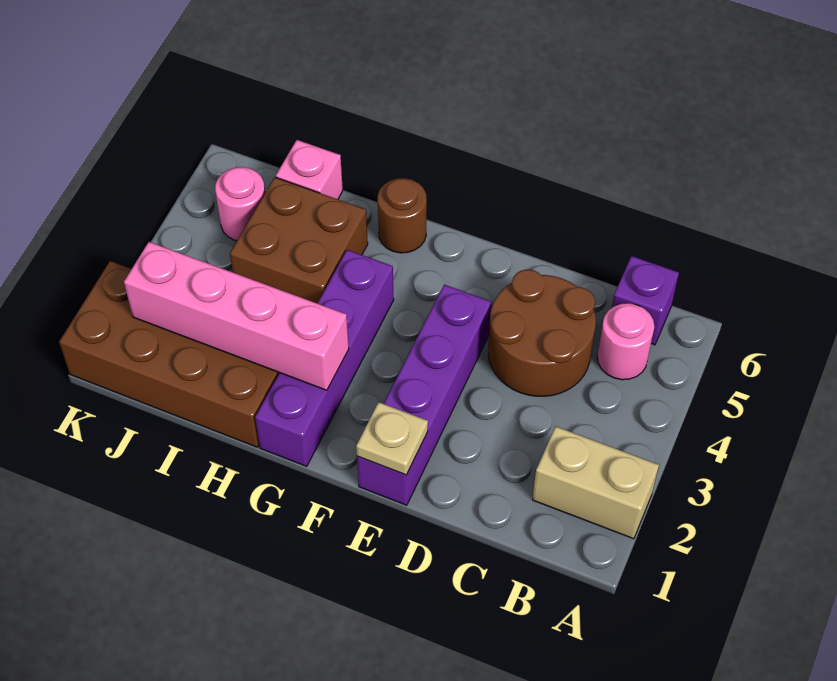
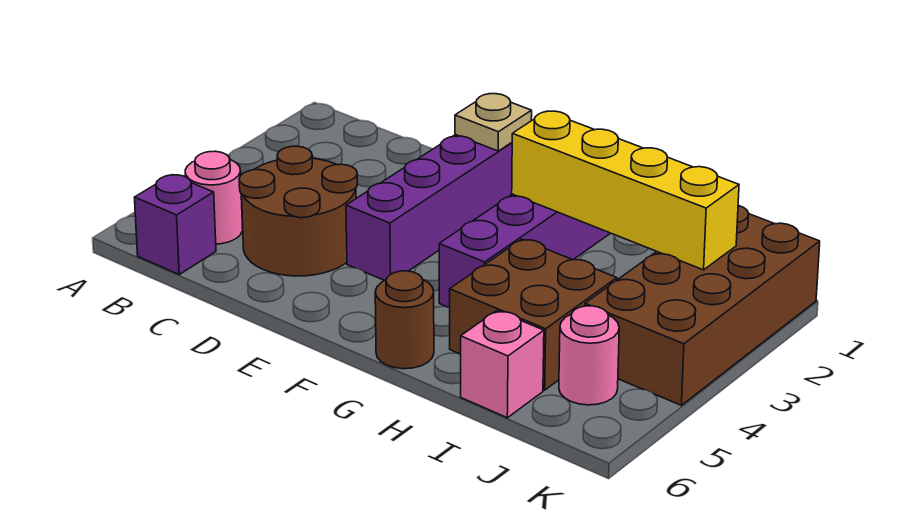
tan brick A2:B2 level 1 -> none
pink brick G2:J2 level 2 -> yellow brick G2:J2 level 2
brown brick H1:K2 level 1 -> brown brick J1:K4 level 1

